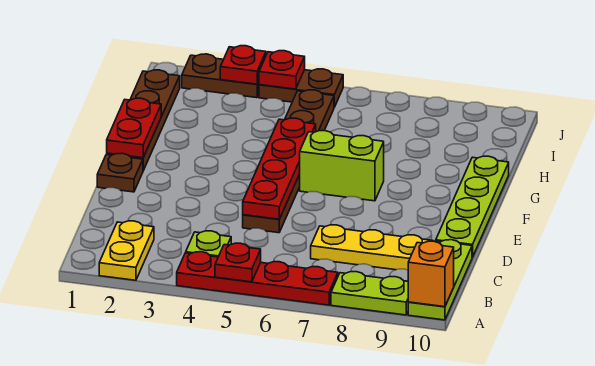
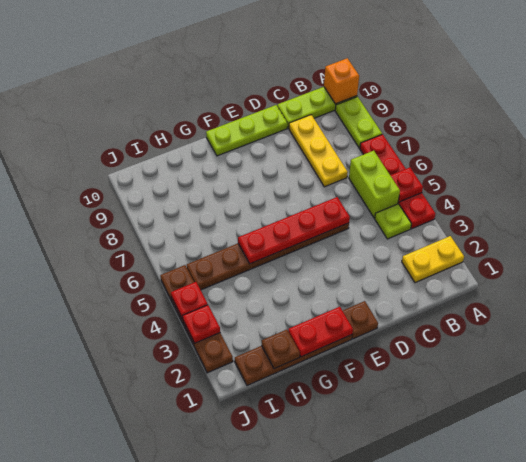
lime plate D10:G10 level 1 -> lime plate D10:F10 level 1
lime brick F6:F7 level 1 -> lime brick B5:B6 level 1
none -> brown plate H1 level 2

